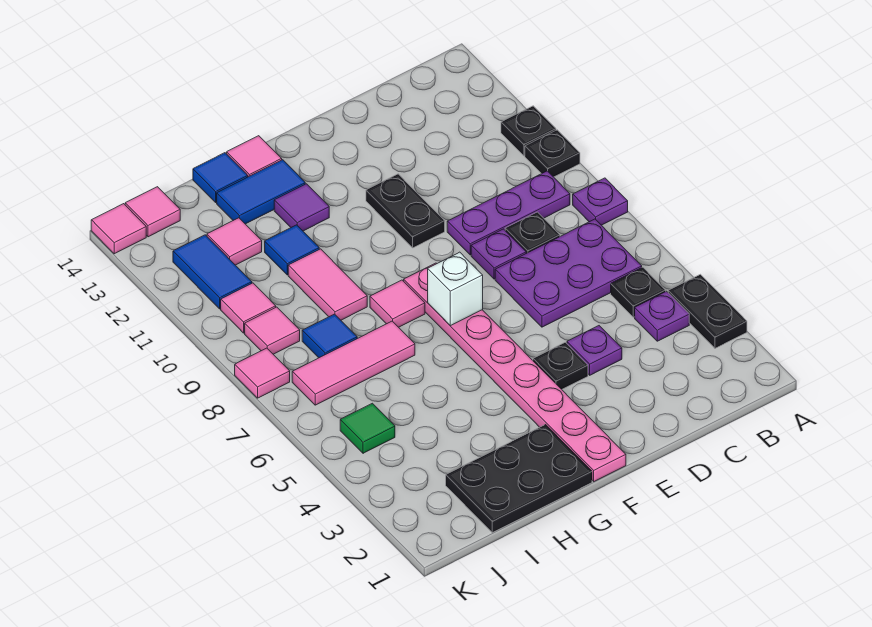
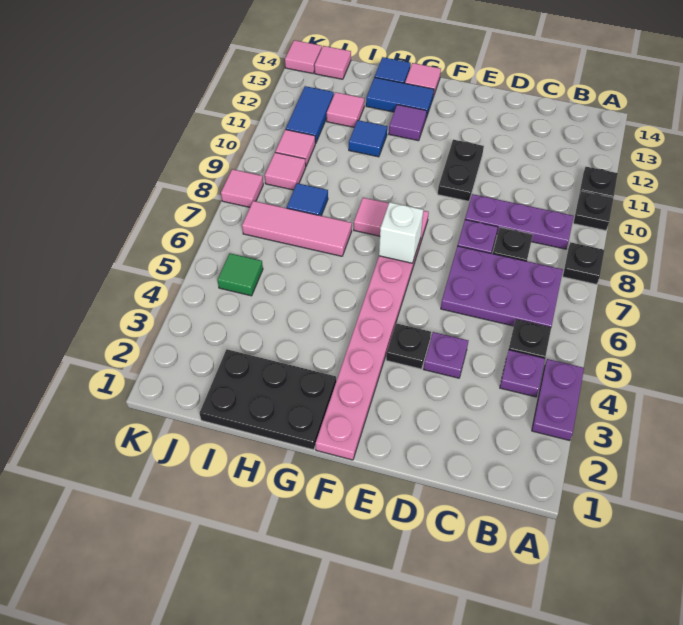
black plate A3:A4 level 1 -> purple plate A3:A4 level 1
purple plate A8 level 1 -> black plate A8 level 1
pink tile H9:H10 level 1 -> none

